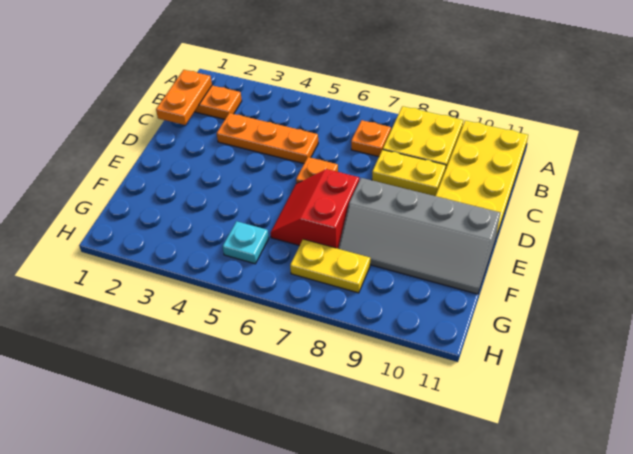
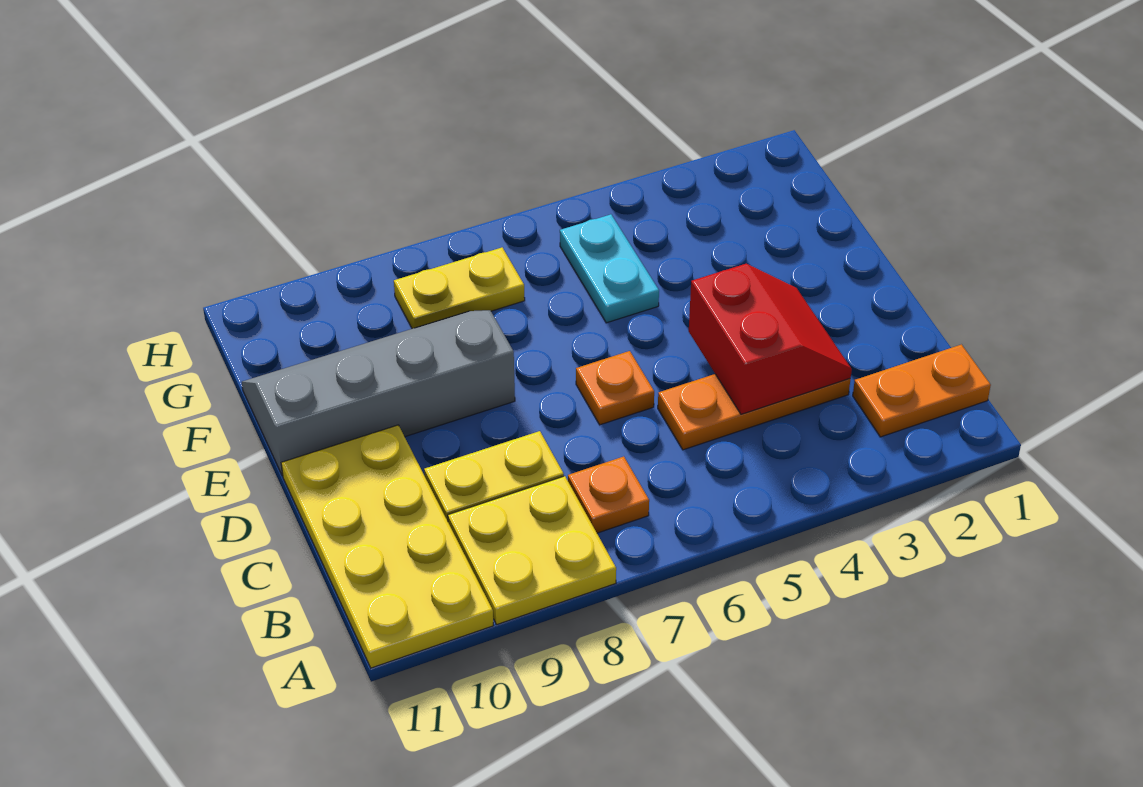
orange plate B1:C1 level 2 -> none
red slope E6:F7 level 1 top 7 -> red slope C3:D4 level 2 top 4
cyan plate G5 level 1 -> cyan plate F5:G5 level 1

